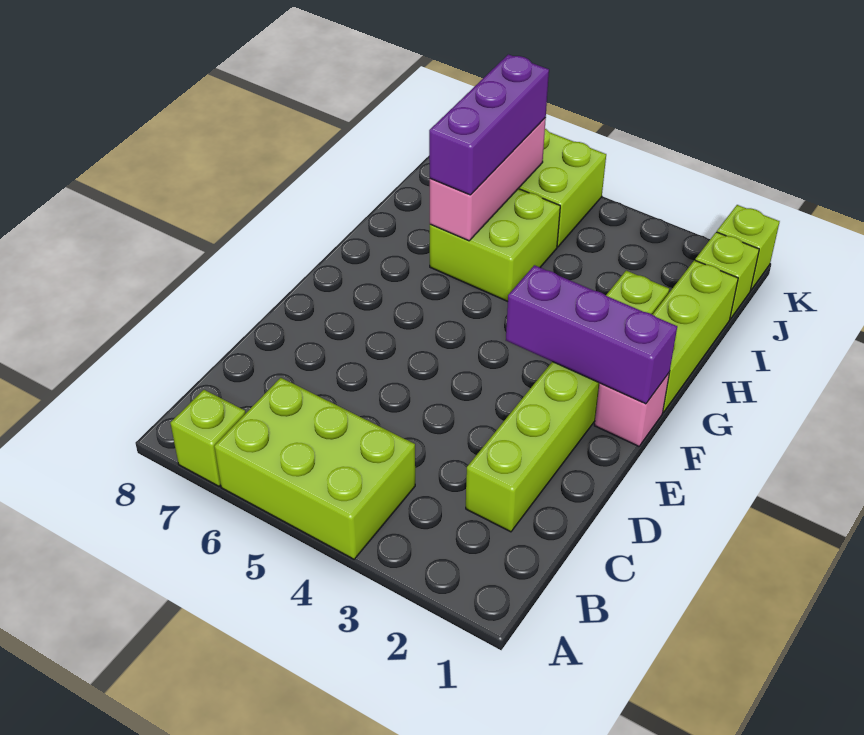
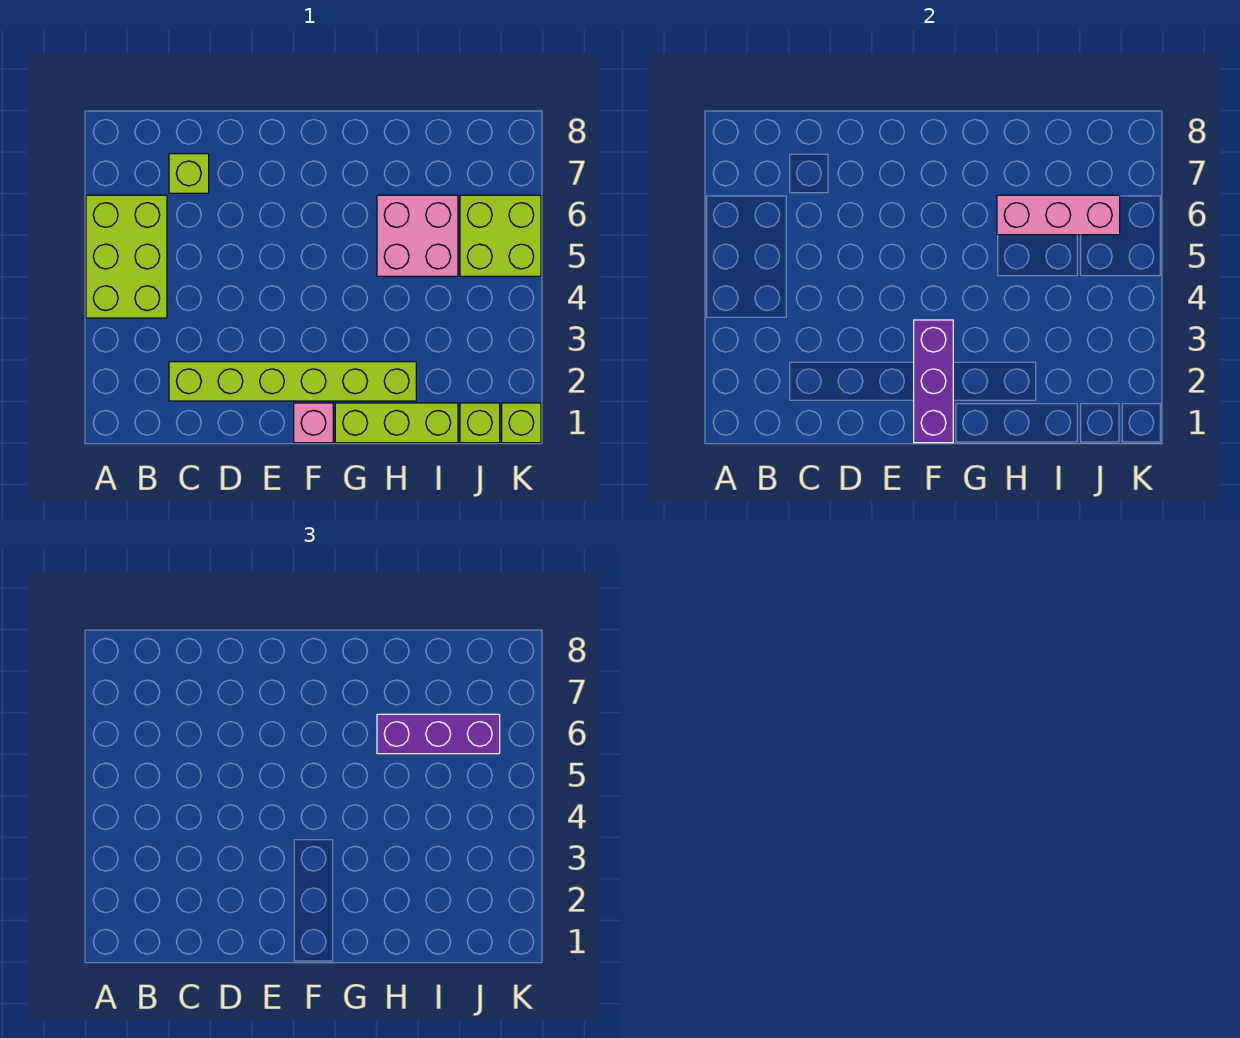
lime brick A7 level 1 -> lime brick C7 level 1
lime brick H5:I6 level 1 -> pink brick H5:I6 level 1

